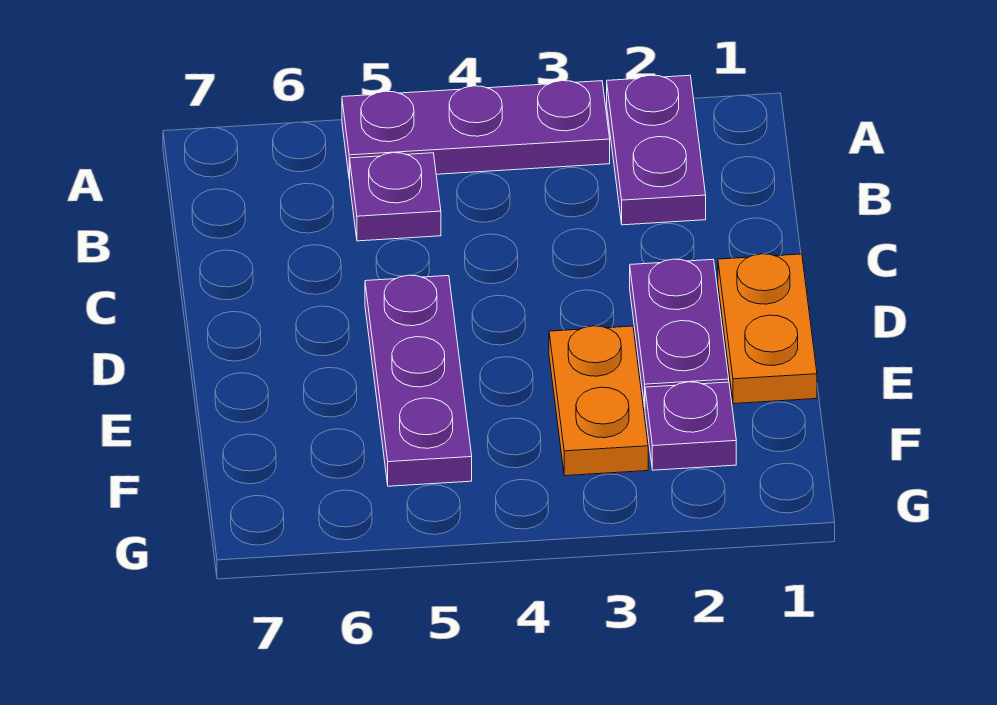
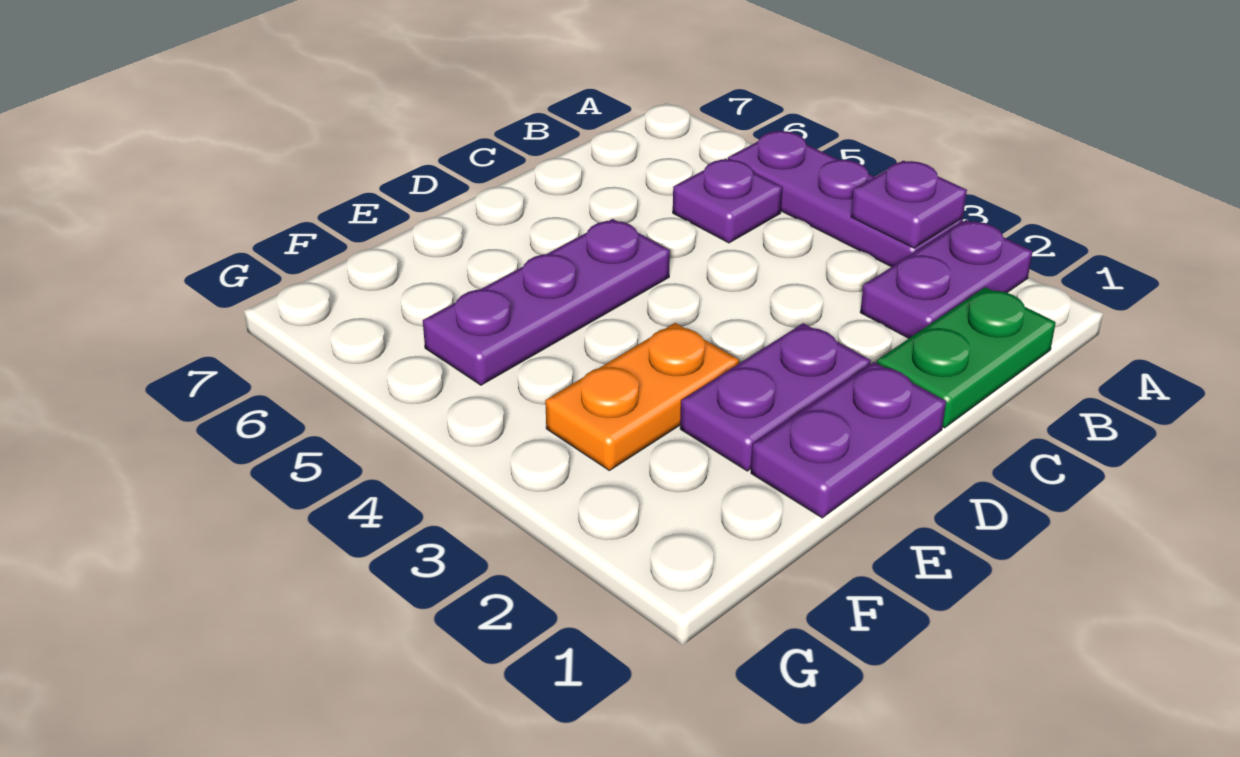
none -> green plate B1:C1 level 1
orange plate D1:E1 level 1 -> purple plate D1:E1 level 1
purple plate F2 level 1 -> purple plate A3 level 2

